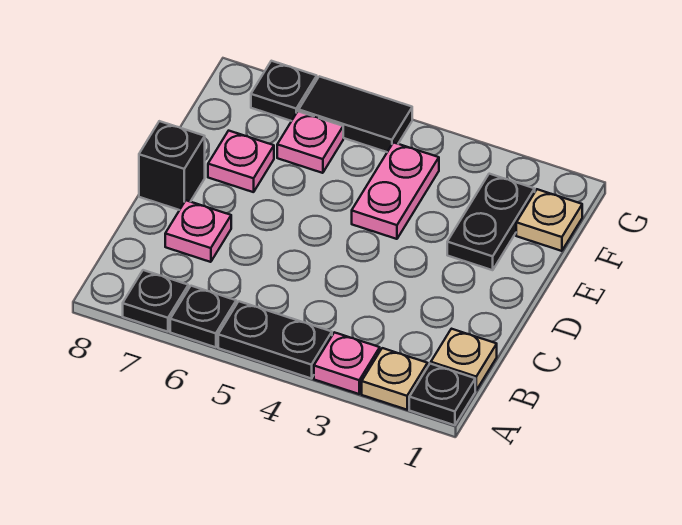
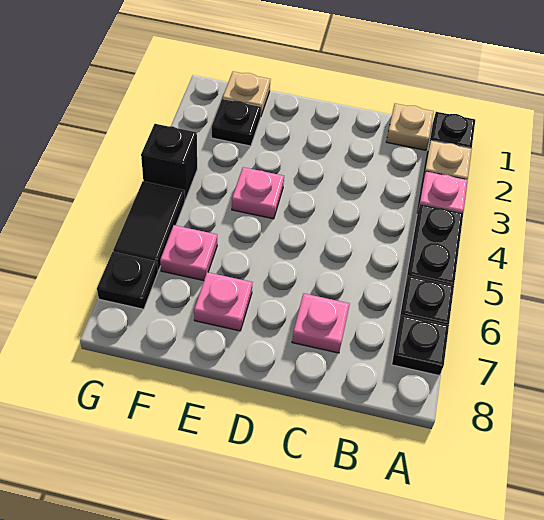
black brick D8 level 1 -> black brick G4 level 1
black plate E2:F2 level 1 -> black plate F2 level 1
pink plate E4:F4 level 1 -> pink plate E4 level 1

